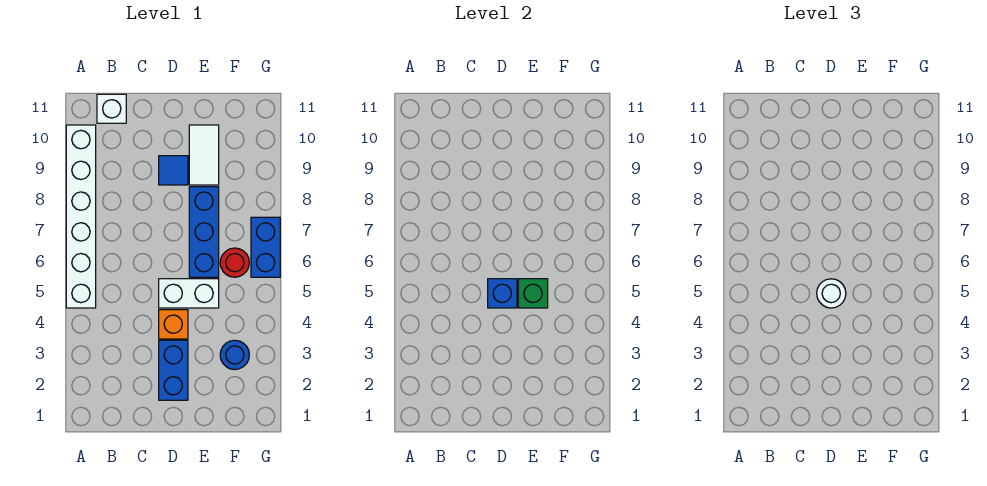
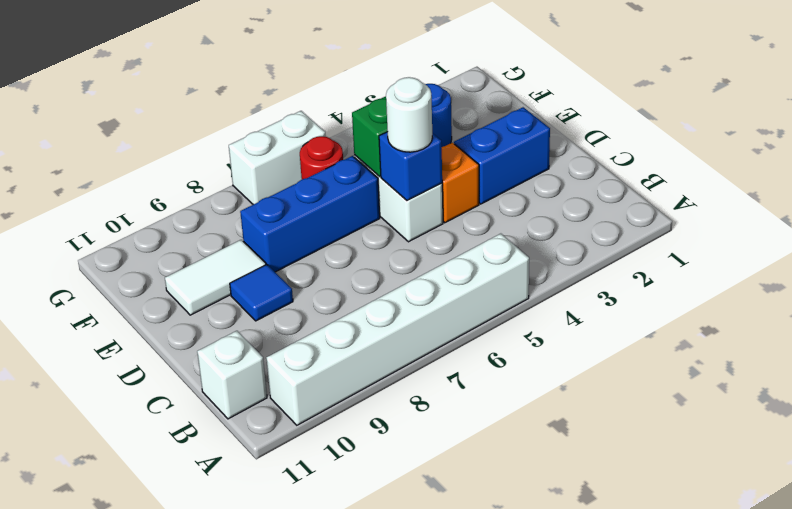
blue brick G6:G7 level 1 -> white brick G6:G7 level 1

